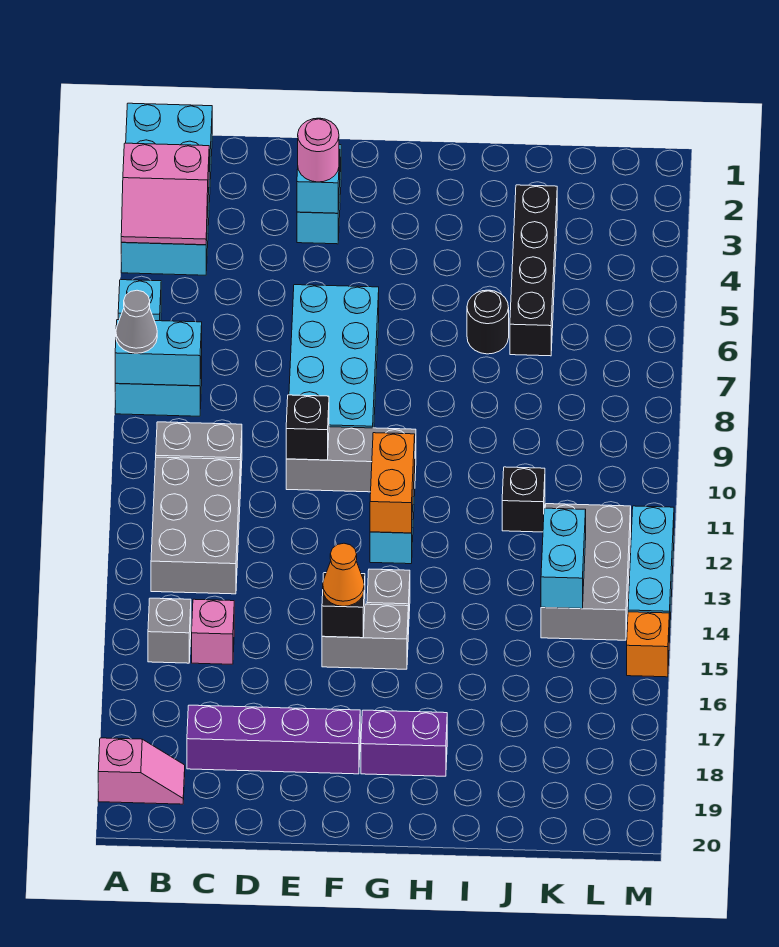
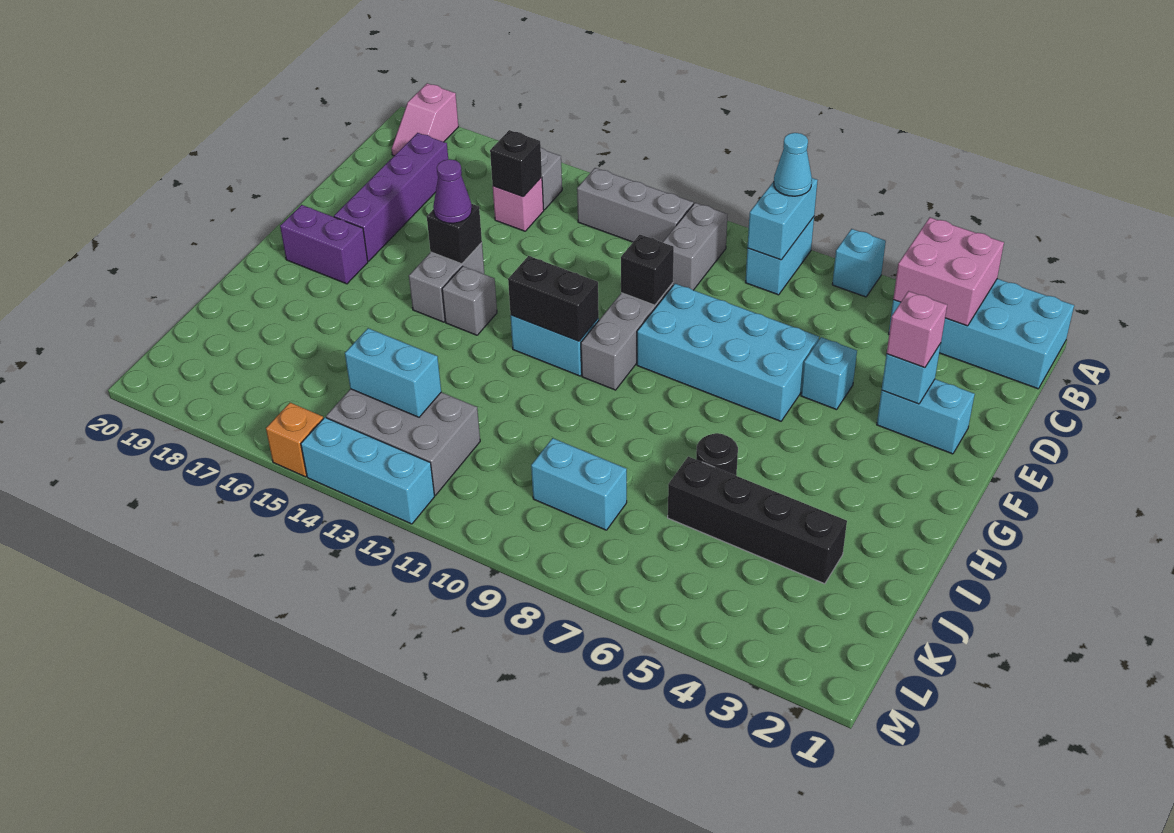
pink slope A3:B4 level 2 top 3 -> pink brick A3:B4 level 2
grey cone A8 level 3 -> cyan cone A8 level 3
grey brick B11:C13 level 1 -> grey brick B11:B13 level 1
pink round brick E3 level 3 -> pink brick E3 level 3
none -> cyan brick E5 level 1
orange cone F15 level 3 -> purple cone F15 level 3
orange brick G11:G12 level 2 -> black brick G11:G12 level 2
purple brick G18:H18 level 1 -> purple brick G18:G19 level 1
black brick J11 level 1 -> black brick C15 level 2
none -> cyan brick K8:K9 level 1

